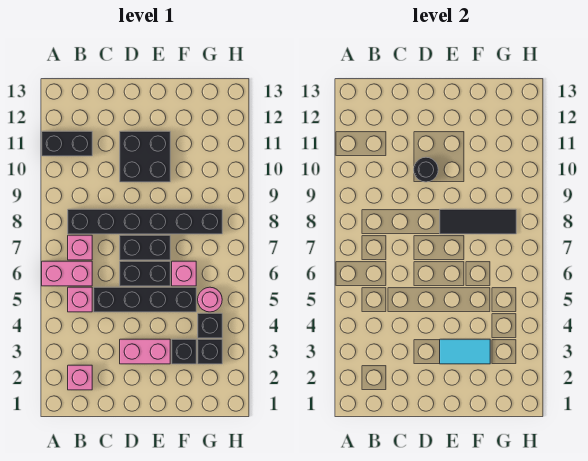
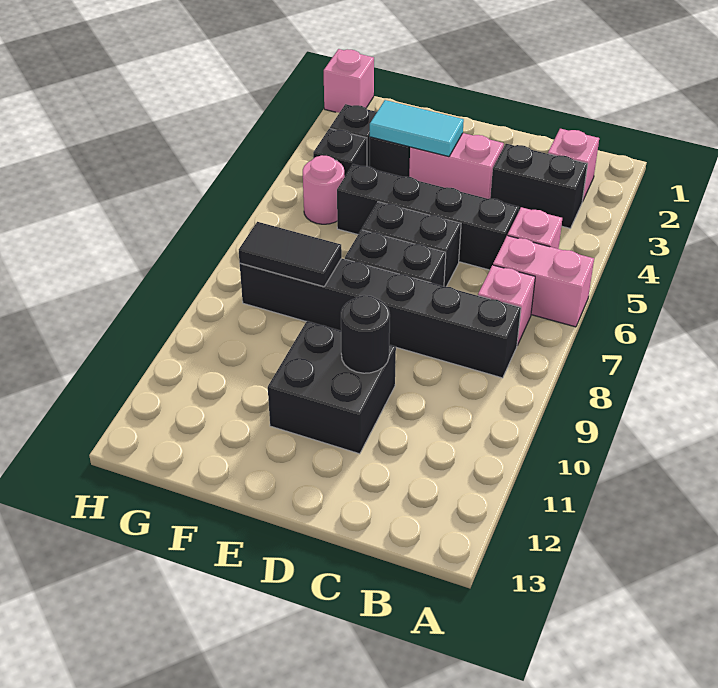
black brick A11:B11 level 1 -> black brick B3:C3 level 1
black tile E8:G8 level 2 -> black tile F8:G8 level 2
pink brick F6 level 1 -> pink brick H1 level 1

